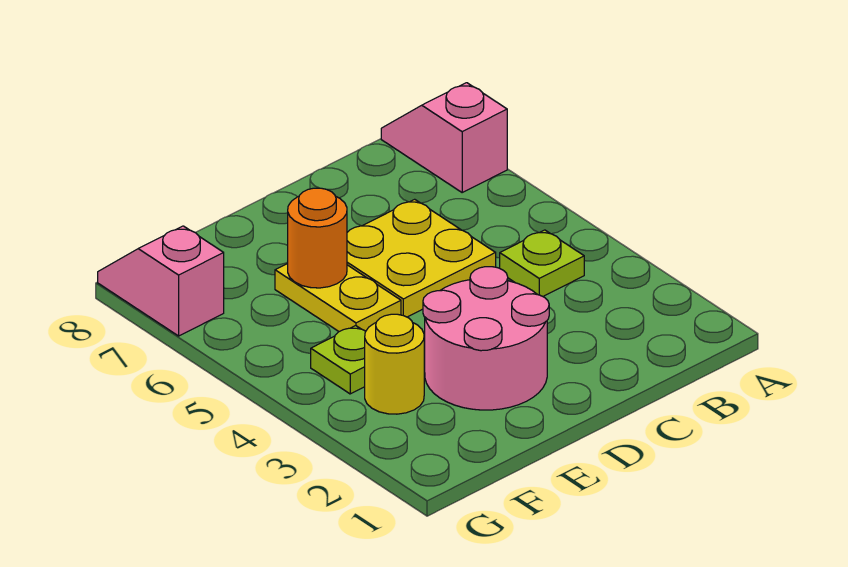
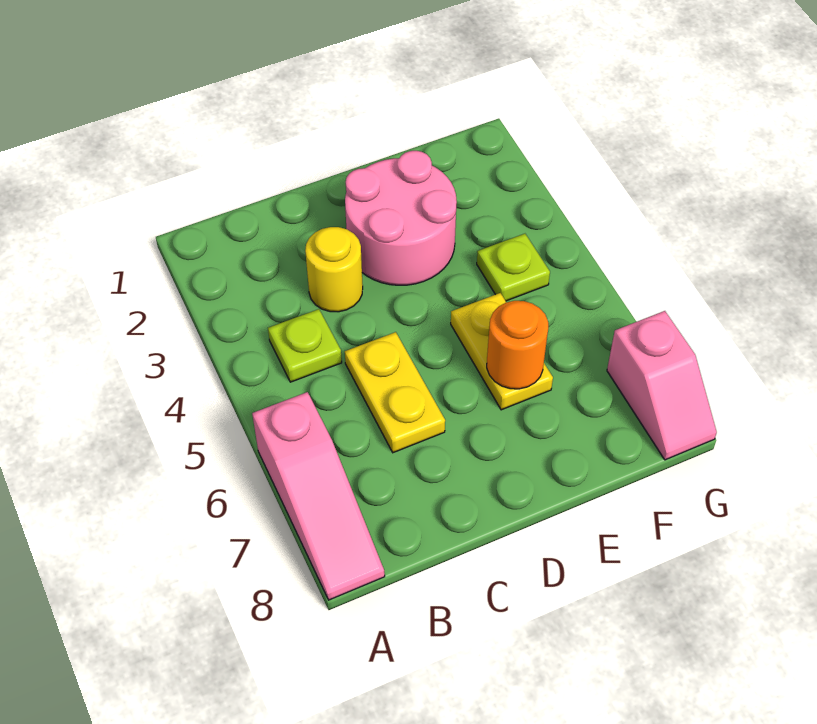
pink slope A7:A8 level 1 top 7 -> pink slope A6:A8 level 1 top 6
yellow plate C5:D6 level 1 -> yellow plate C5:C6 level 1
yellow round brick F3 level 1 -> yellow round brick C3 level 1

